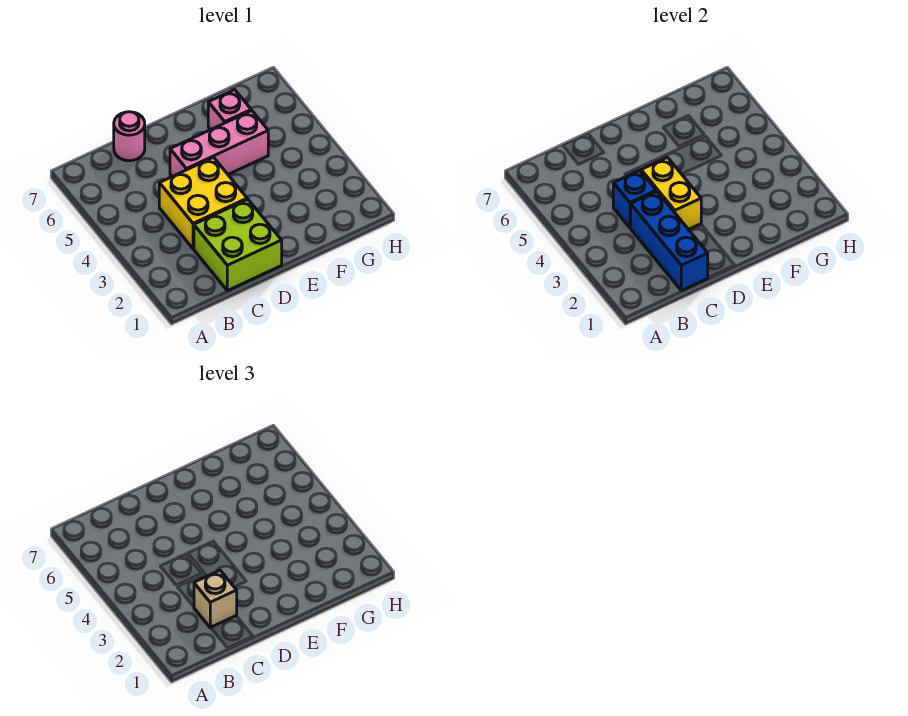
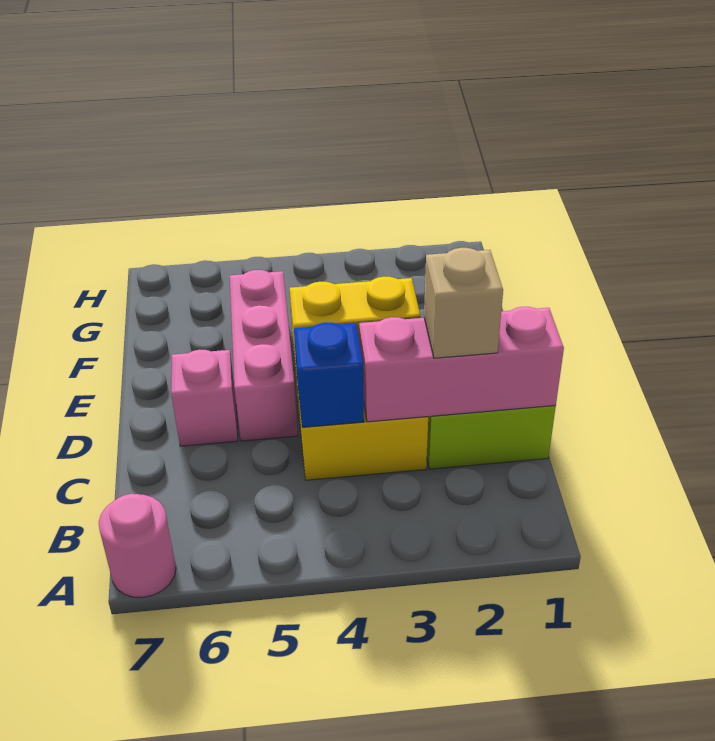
blue brick C1:C3 level 2 -> pink brick C1:C3 level 2
pink round brick C7 level 1 -> pink round brick A7 level 1
pink brick F6 level 1 -> pink brick D6 level 1

